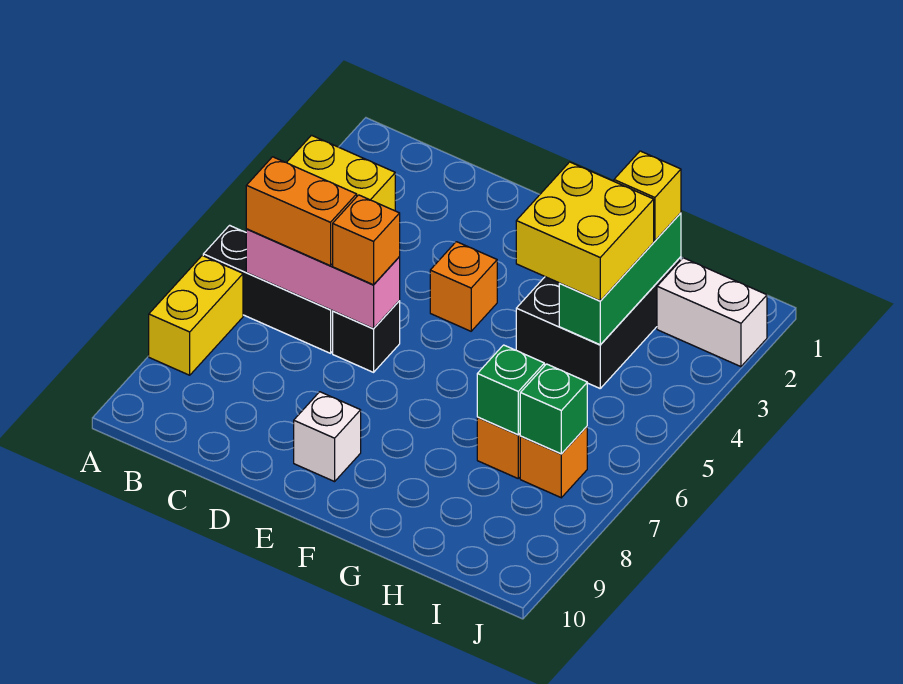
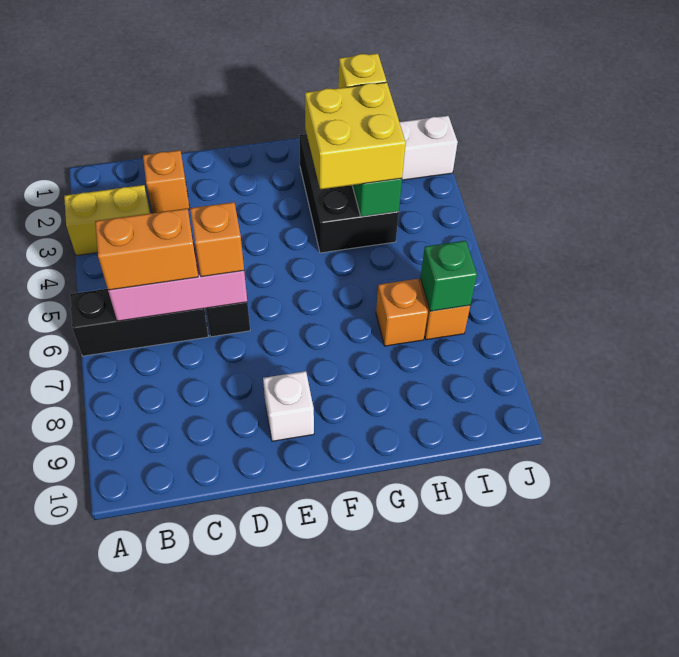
yellow brick A7:A8 level 1 -> none
orange brick E4 level 1 -> orange brick C2 level 1
green brick H7 level 2 -> none

